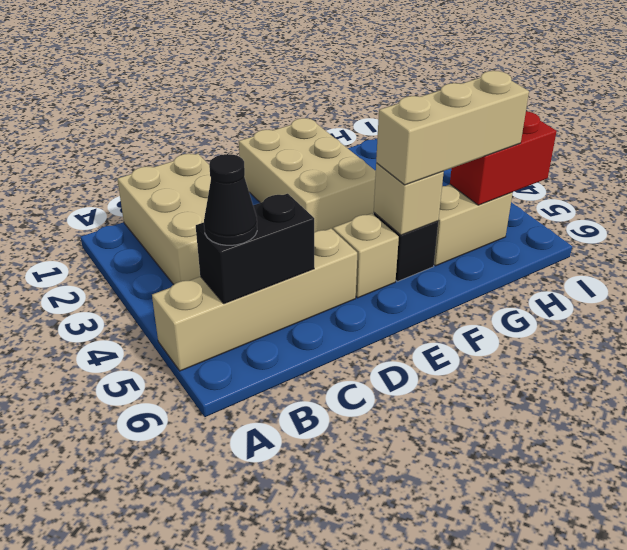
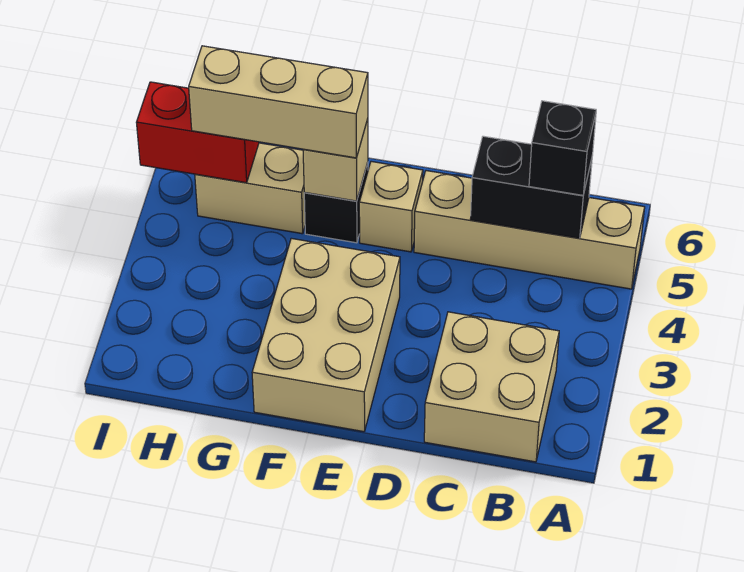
tan brick B1:C3 level 1 -> tan brick B1:C2 level 1
black cone B5 level 3 -> black brick B5 level 3

